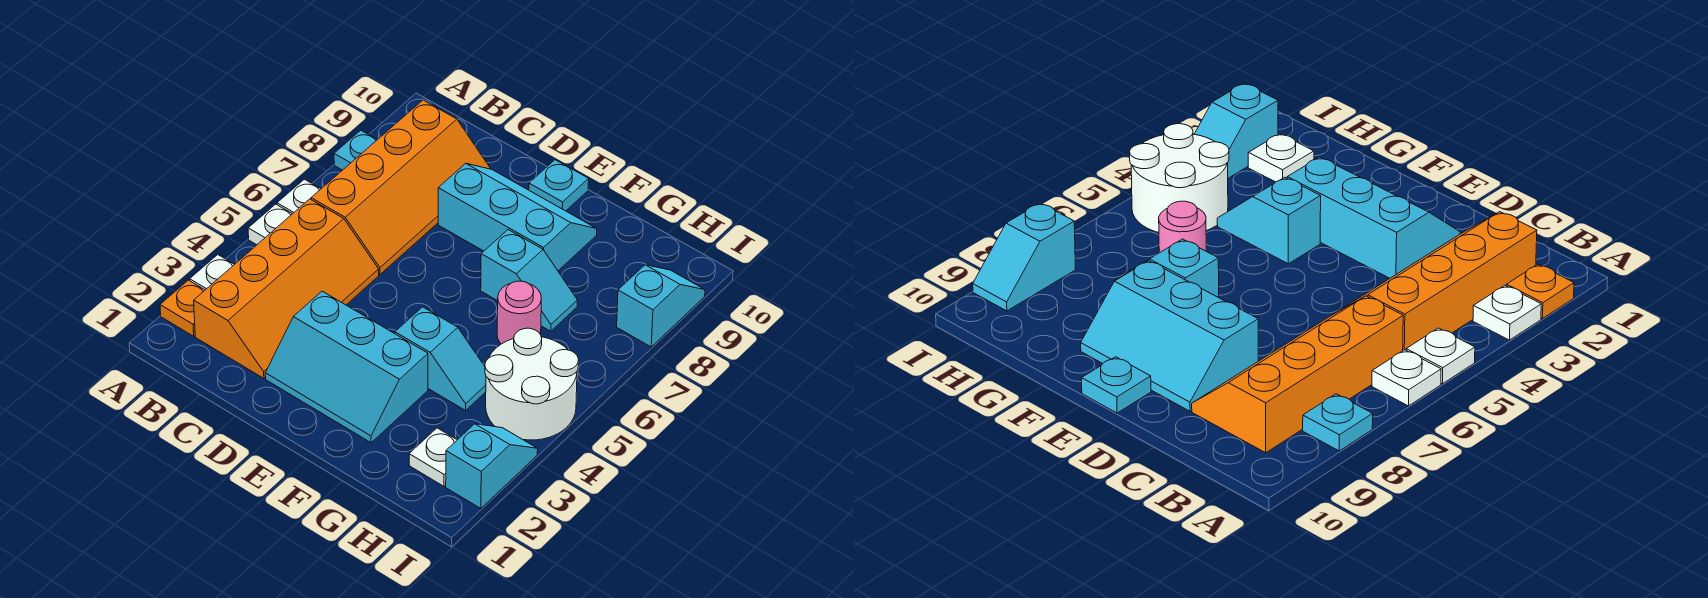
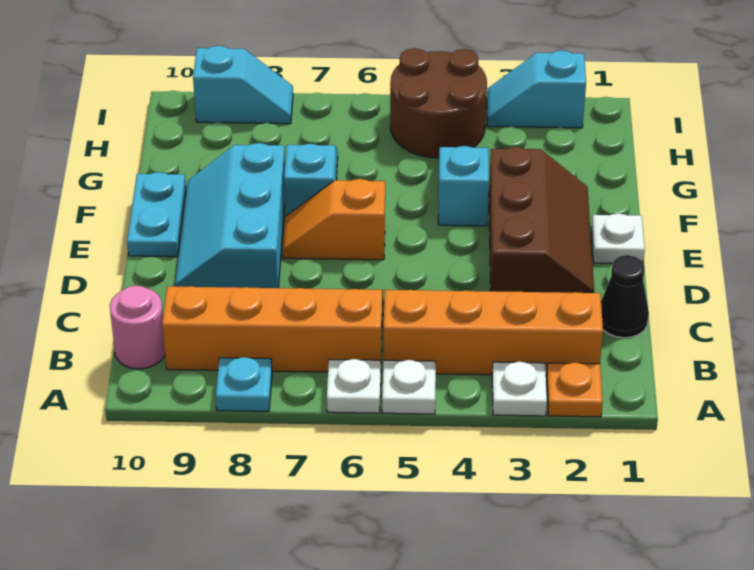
none -> black cone C1 level 1
cyan slope D2:F3 level 1 top 3 -> brown slope D2:F3 level 1 top 3
none -> orange slope E6:E7 level 1 top 6
cyan plate E10 level 1 -> cyan plate E10:F10 level 1
pink round brick G6 level 1 -> pink round brick B10 level 1
white plate H2 level 1 -> white plate E1 level 1
white round brick H4:I5 level 1 -> brown round brick H4:I5 level 1
cyan slope I8:I9 level 1 top 8 -> cyan slope I8:I9 level 1 top 9

